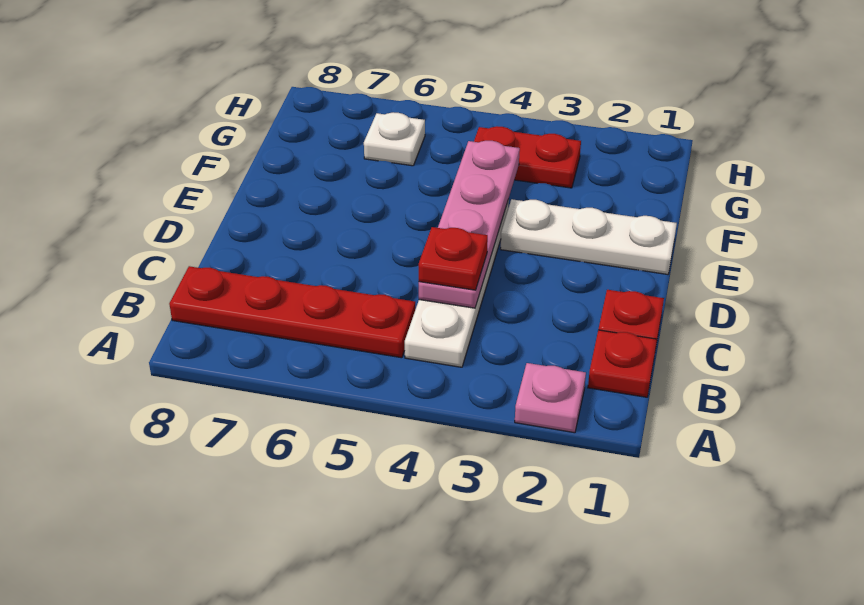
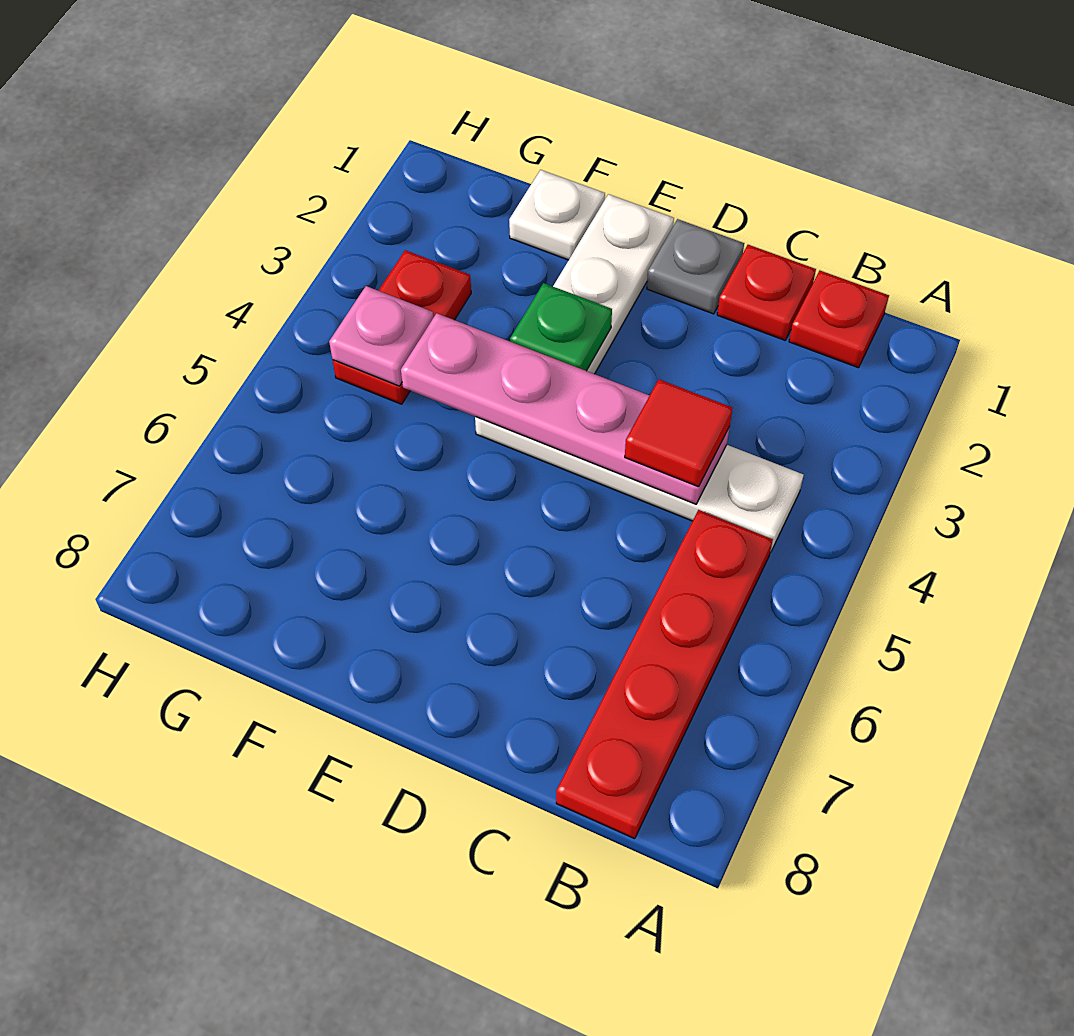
pink plate A2 level 1 -> pink plate G4 level 2
red plate C4 level 3 -> red tile C4 level 3
none -> grey plate D1 level 1
none -> green plate E3 level 2
white plate G6 level 1 -> white plate F1 level 1

